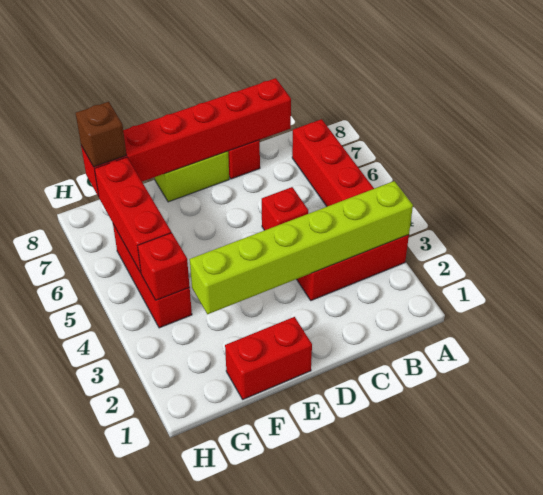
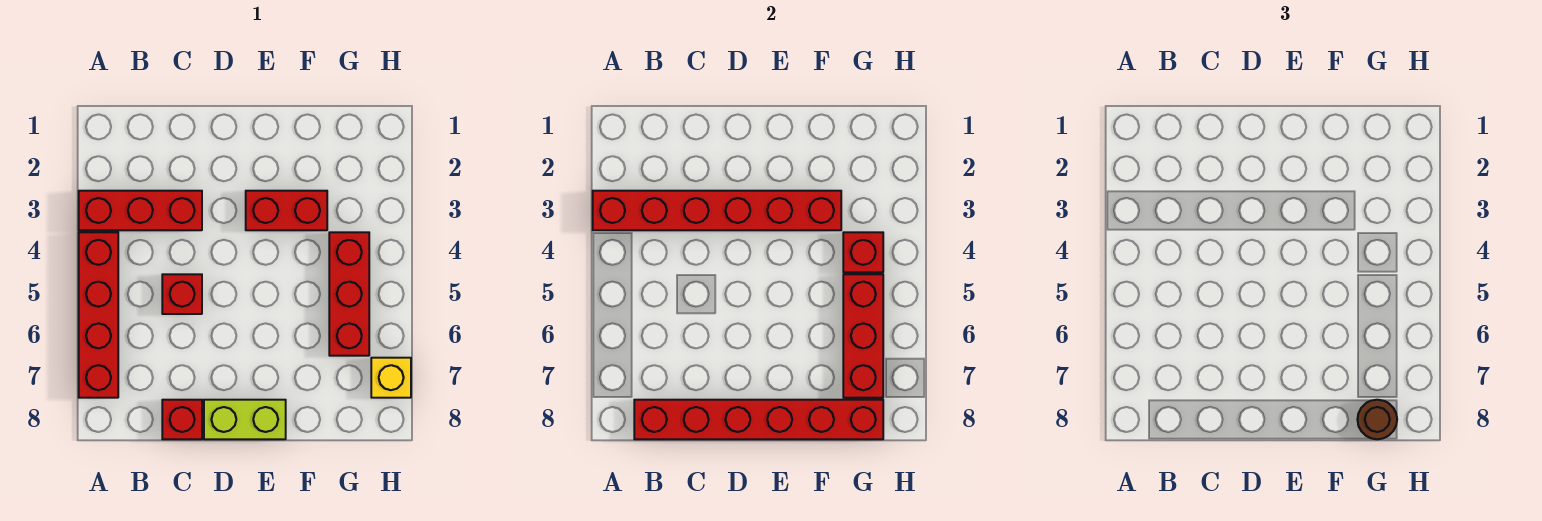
lime brick A3:F3 level 2 -> red brick A3:F3 level 2
red brick E1:F1 level 1 -> red brick E3:F3 level 1
brown brick G8 level 3 -> brown round brick G8 level 3
none -> yellow brick H7 level 1

